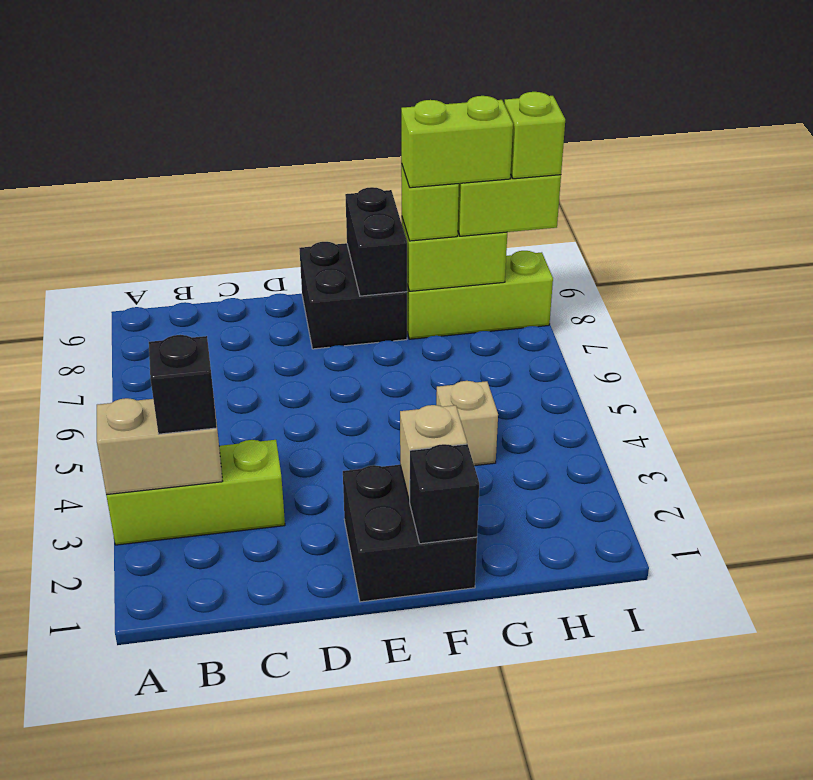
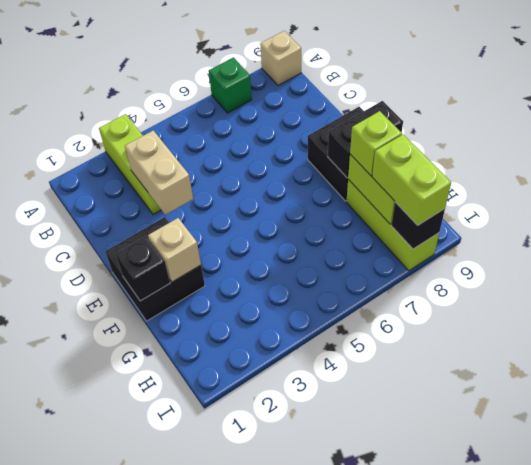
tan brick A3:B3 level 2 -> tan brick C3:D3 level 2
none -> green brick A7 level 1
black brick B3 level 3 -> black brick I8 level 2
tan brick G4 level 1 -> tan brick A9 level 1
lime brick G8:H8 level 4 -> none
lime brick I8 level 4 -> none

